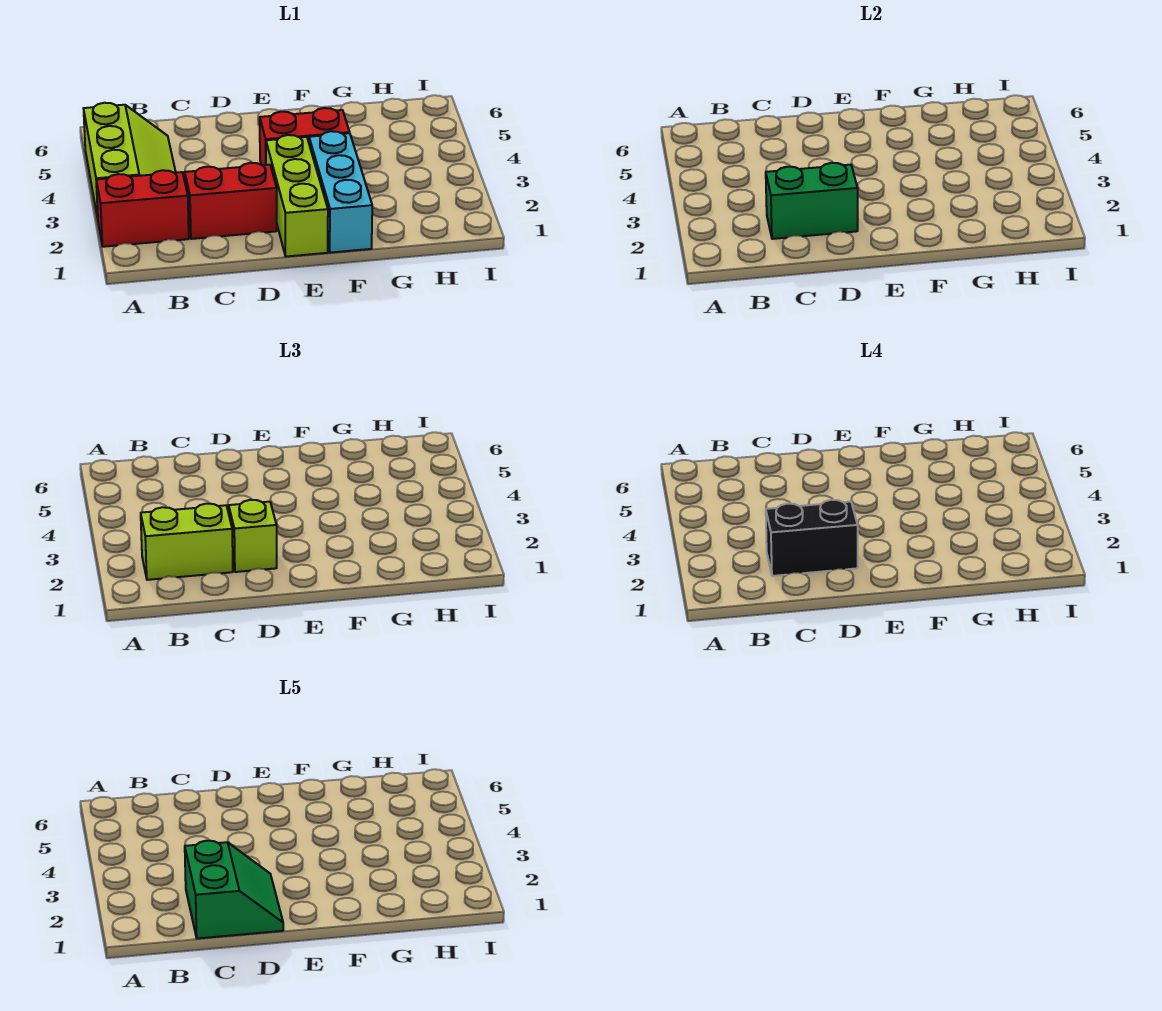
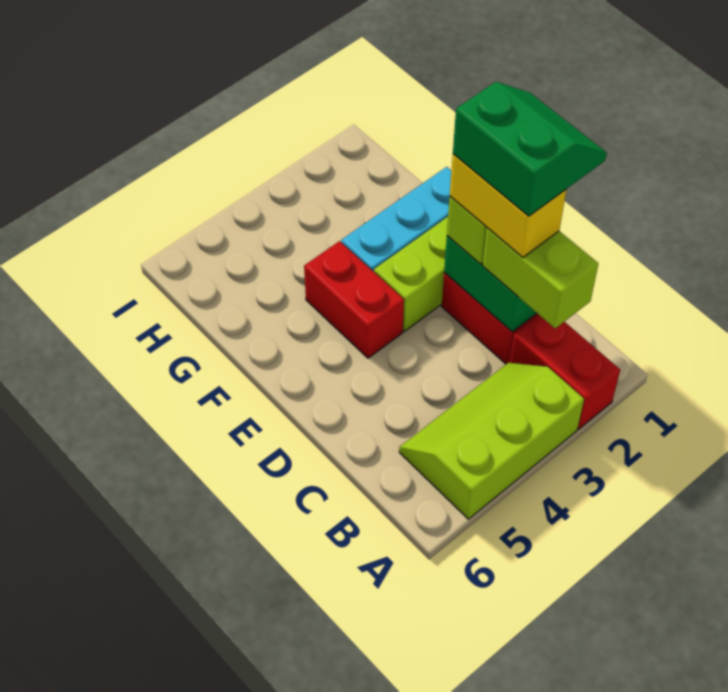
green slope C1:D2 level 5 top C -> green slope C1:D2 level 5 top 2
black brick C2:D2 level 4 -> yellow brick C2:D2 level 4

